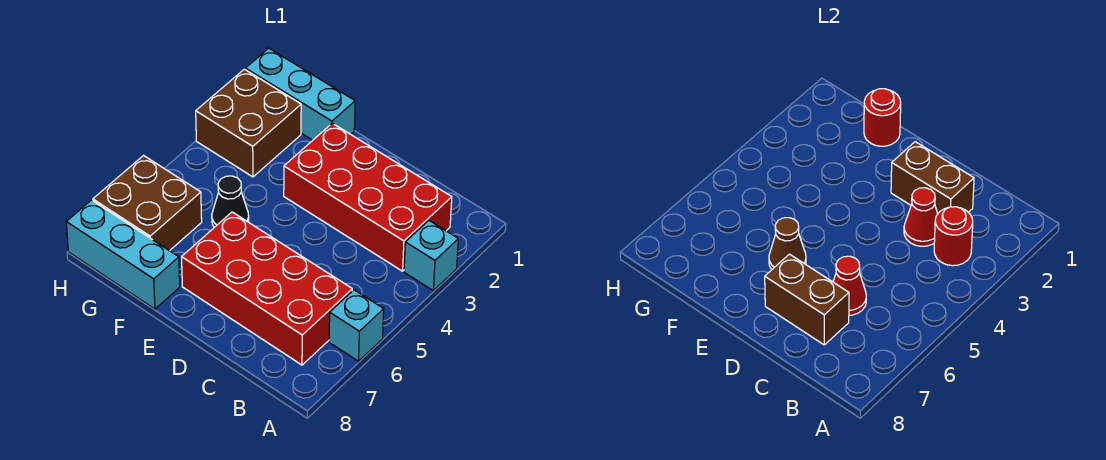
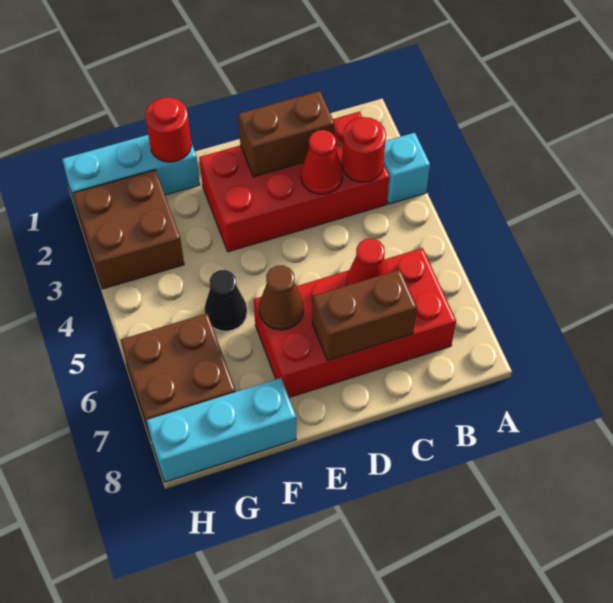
cyan brick A6 level 1 -> none

